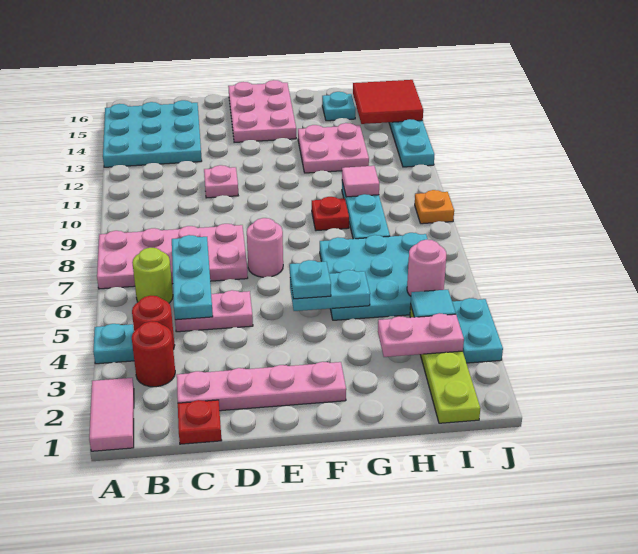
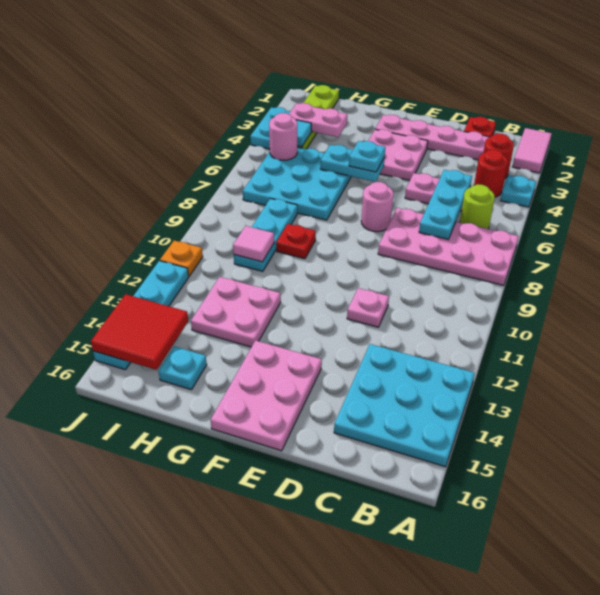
none -> pink plate E3:F4 level 1
orange plate J9 level 1 -> orange plate J11 level 1

